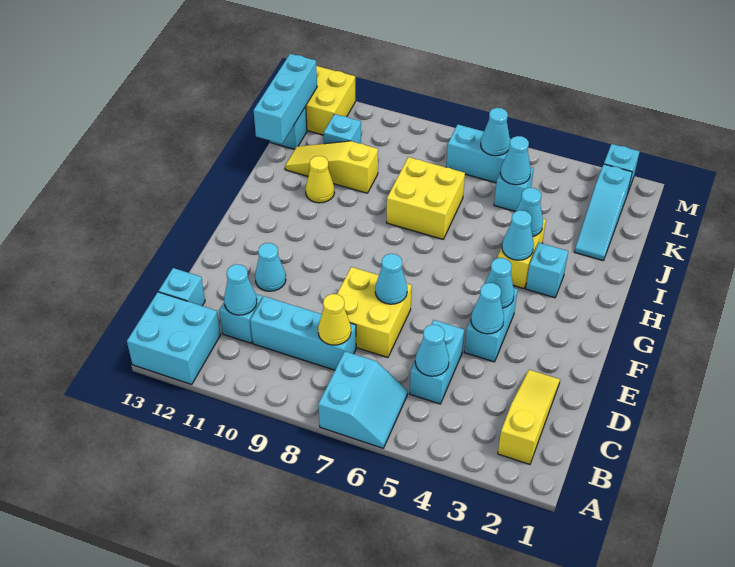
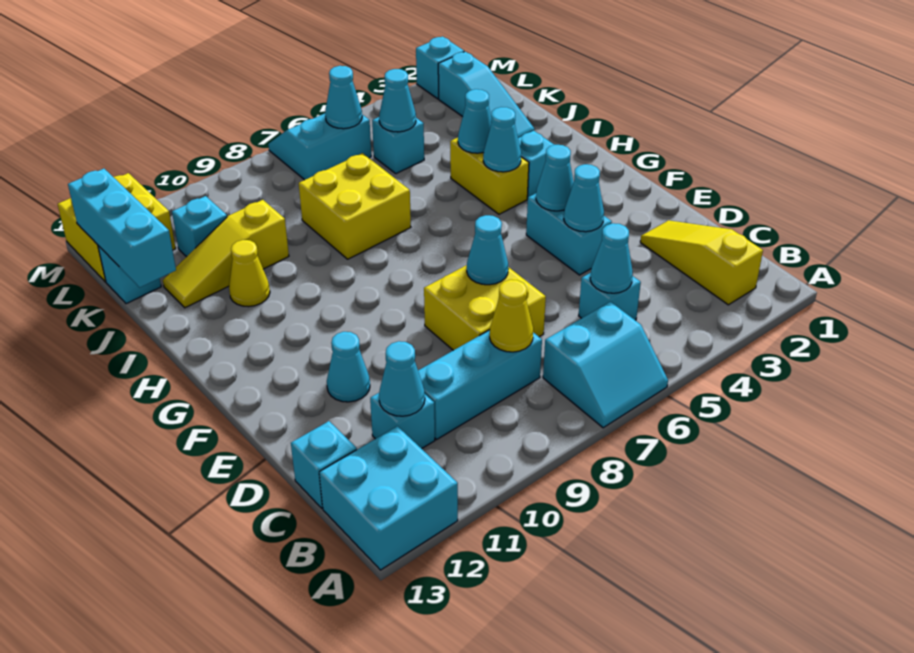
cyan slope A6:B7 level 1 top 7 -> cyan slope A6:B7 level 1 top B
cyan brick C5:D5 level 1 -> cyan brick C5 level 1

